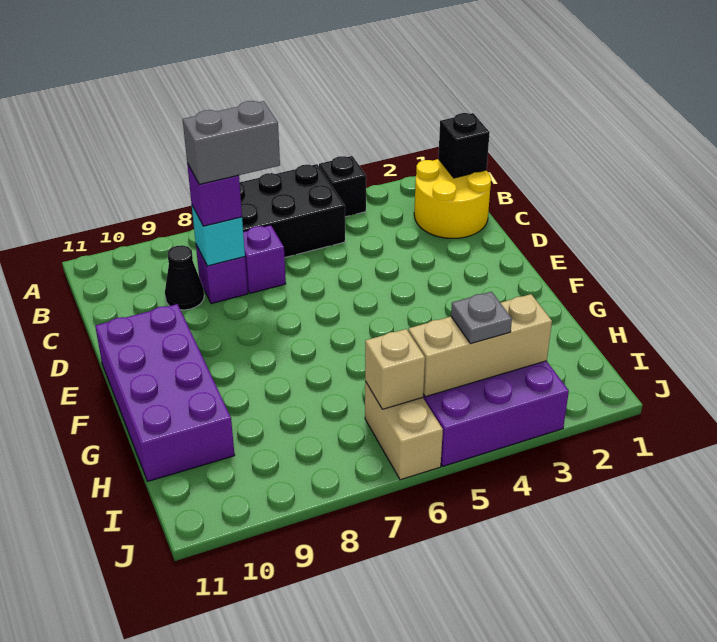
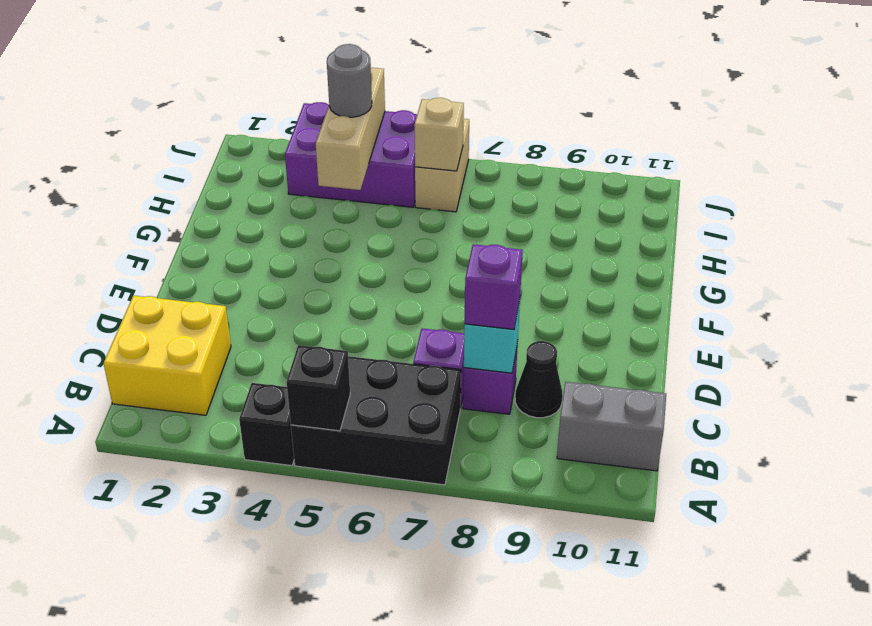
yellow round brick B1:C2 level 1 -> yellow brick B1:C2 level 1
black brick B1 level 2 -> black brick A5 level 2
grey brick C7:C8 level 4 -> grey brick B10:B11 level 1
purple brick E10:H11 level 1 -> none
tan brick I3:I5 level 2 -> tan brick H4:J4 level 2
grey plate I4 level 3 -> grey round brick I4 level 3

